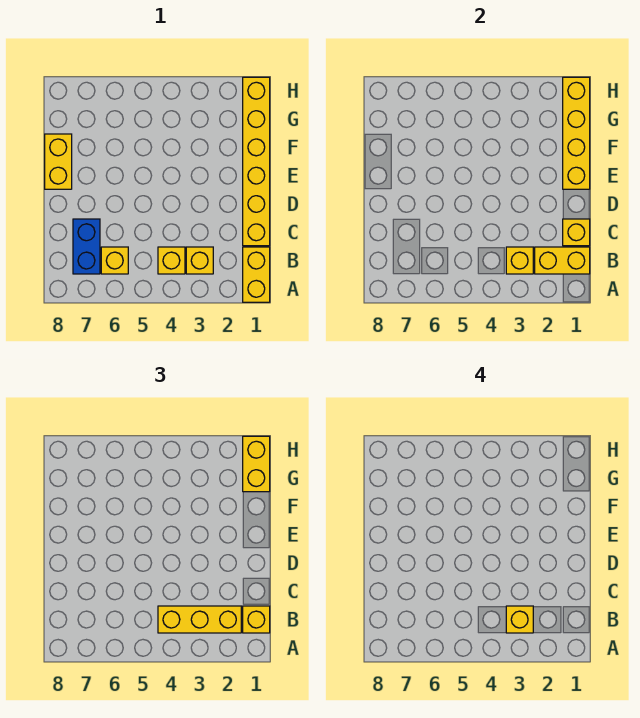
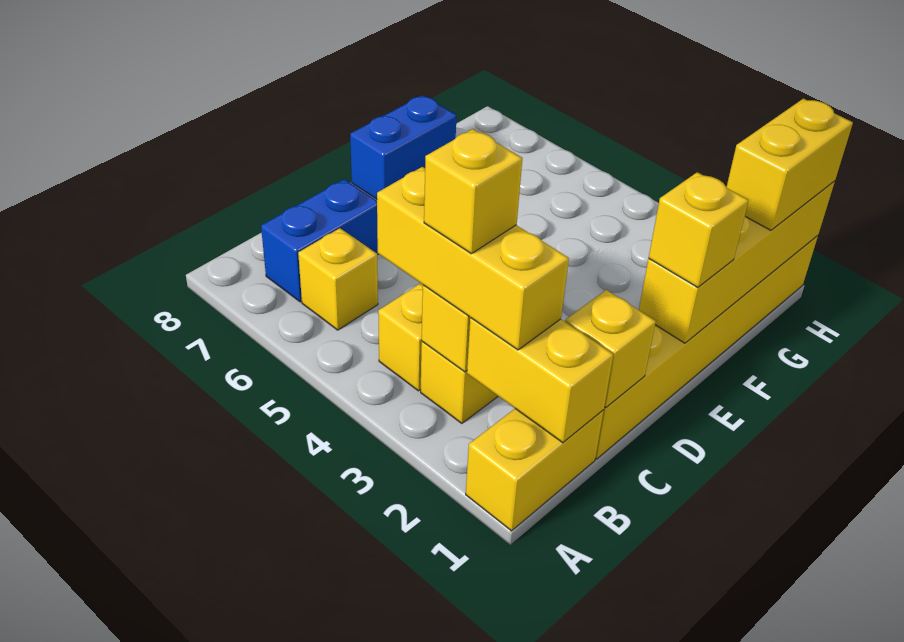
yellow brick B1 level 3 -> yellow brick E1 level 3
yellow brick E8:F8 level 1 -> blue brick E8:F8 level 1

